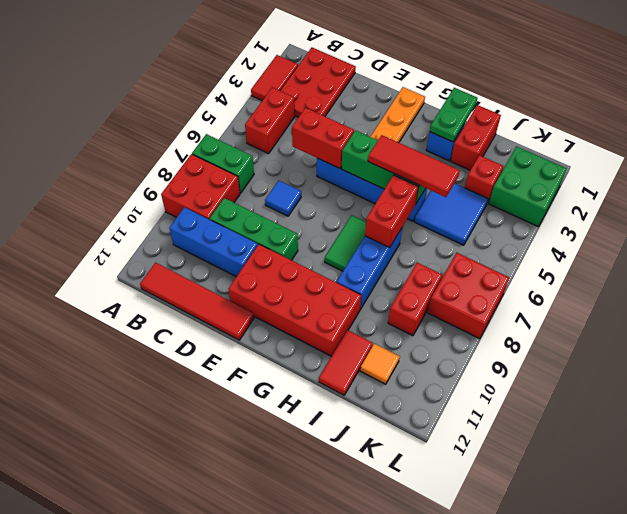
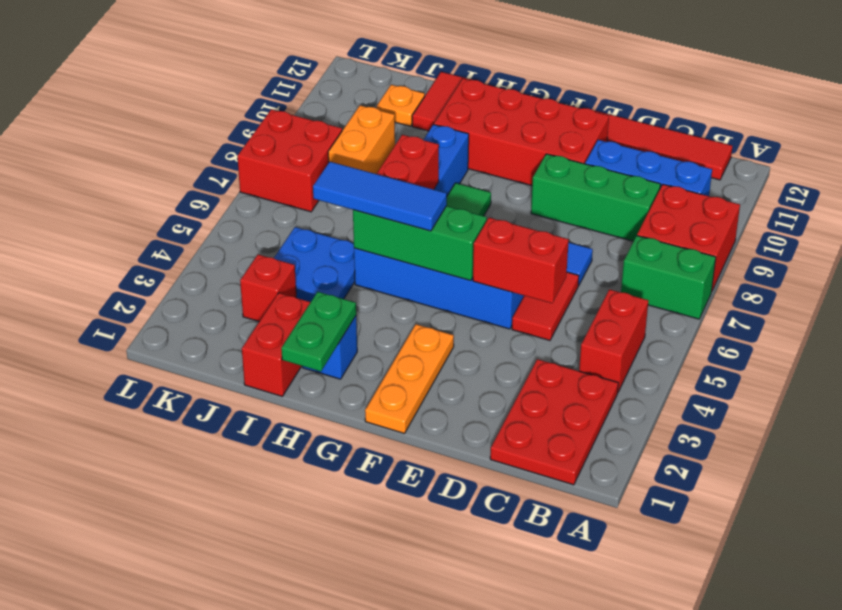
red tile A2:A3 level 1 -> red tile D5:D6 level 1
red tile G5:I5 level 3 -> blue tile G5:I5 level 3
blue tile I4:J5 level 1 -> blue plate I4:J5 level 1
red brick J8:J9 level 1 -> orange brick J8:J9 level 1
orange tile J11 level 1 -> orange plate J11 level 1
green brick K2:L3 level 1 -> none

